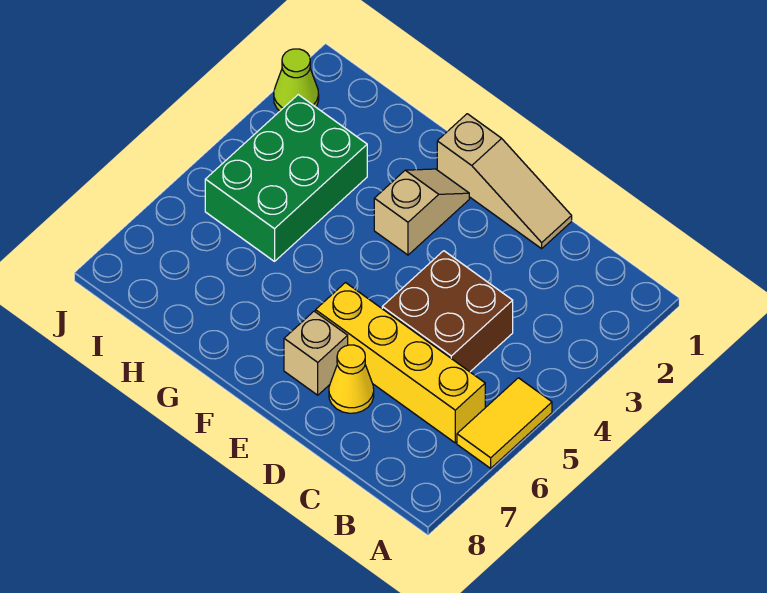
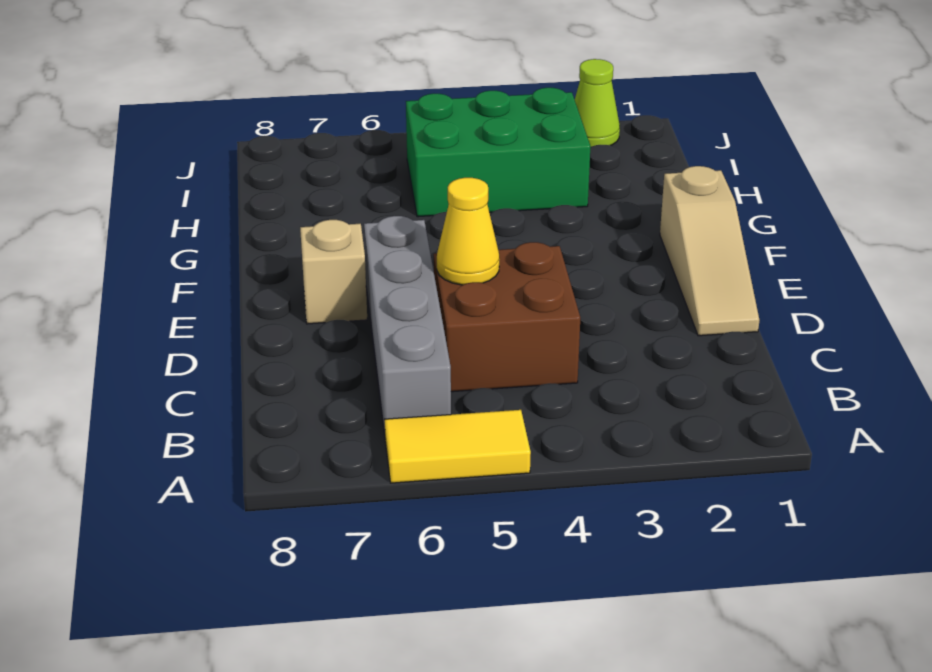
yellow brick B6:E6 level 1 -> grey brick B6:E6 level 1
yellow cone D7 level 1 -> yellow cone D5 level 2
tan slope F2:F3 level 1 top 3 -> none

